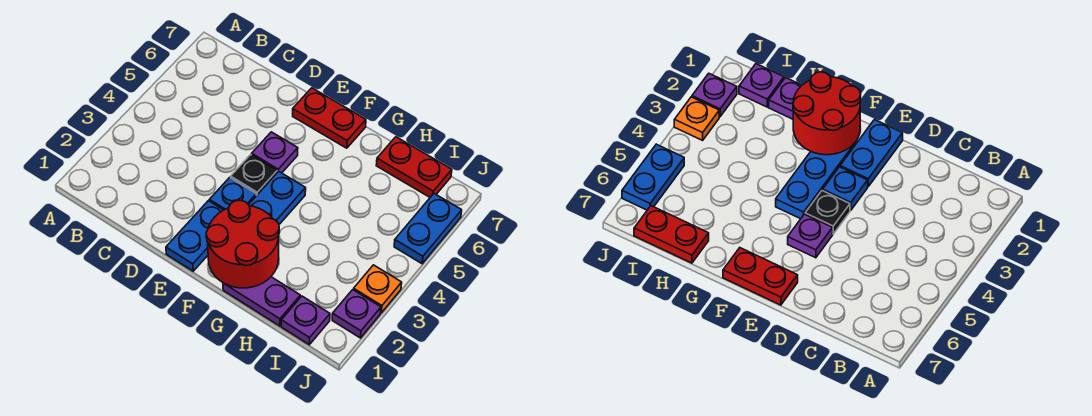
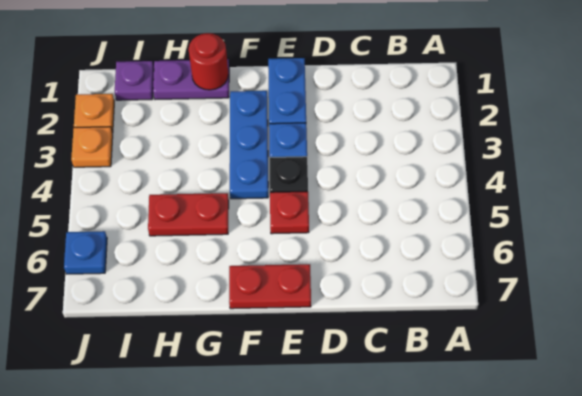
purple plate E5 level 1 -> red plate E5 level 1
red round brick F1:G2 level 2 -> red round brick G1 level 2
red plate H7:I7 level 1 -> red plate G5:H5 level 1
purple plate J2 level 1 -> orange plate J2 level 1
blue plate J5:J6 level 1 -> blue plate J6 level 1

